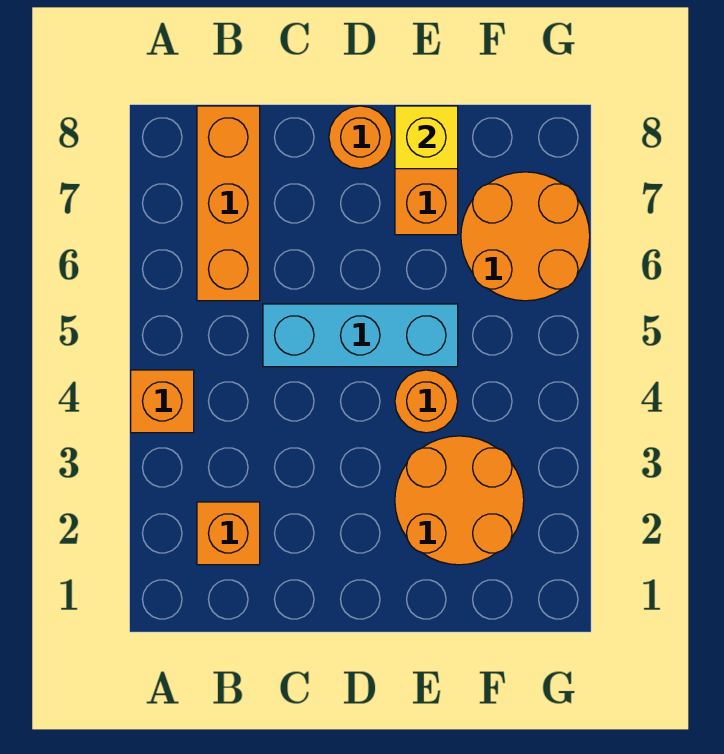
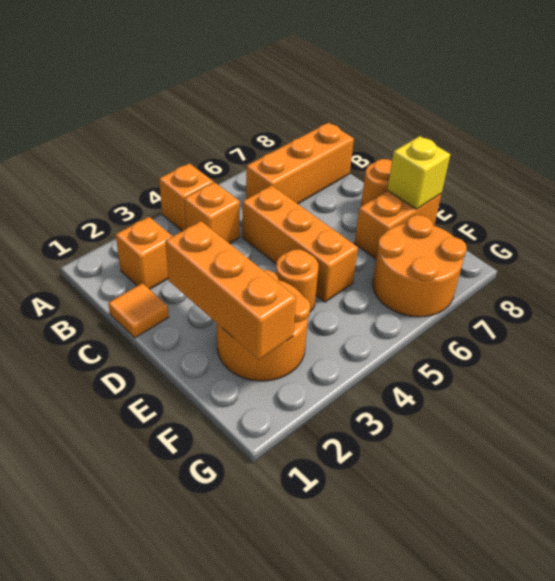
none -> orange brick B4 level 1
none -> orange tile C1 level 1
cyan brick C5:E5 level 1 -> orange brick C5:E5 level 1
none -> orange brick D2:F2 level 2

